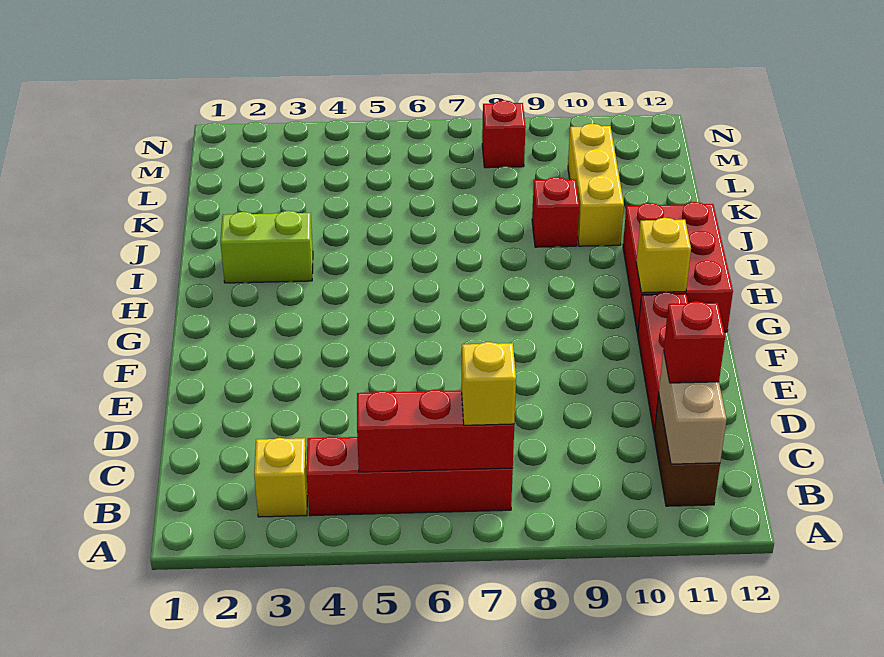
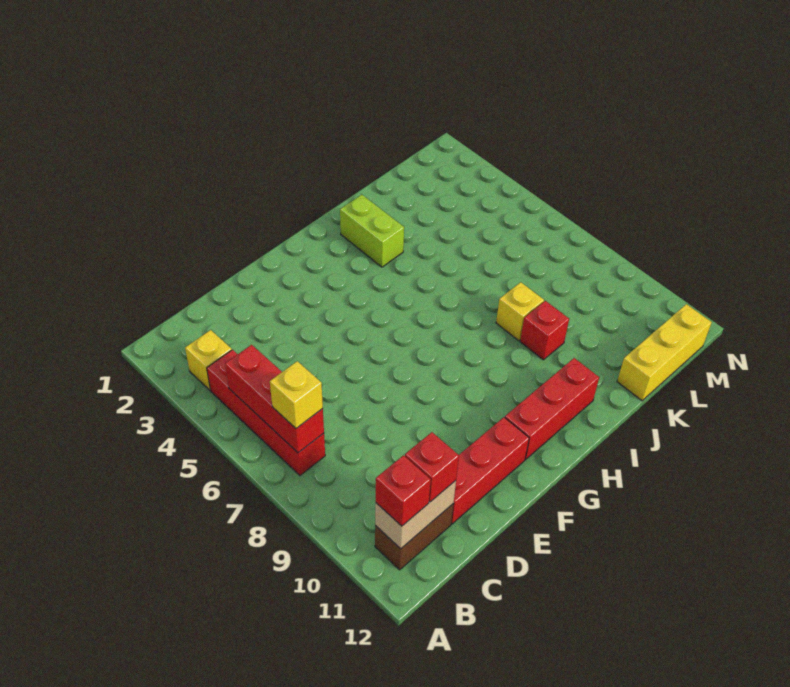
red brick G11:I12 level 1 -> red brick G11:I11 level 1
yellow brick G11 level 2 -> yellow brick J8 level 1
yellow brick J10:L10 level 1 -> yellow brick K12:M12 level 1
red brick M8 level 1 -> red brick B11 level 3

